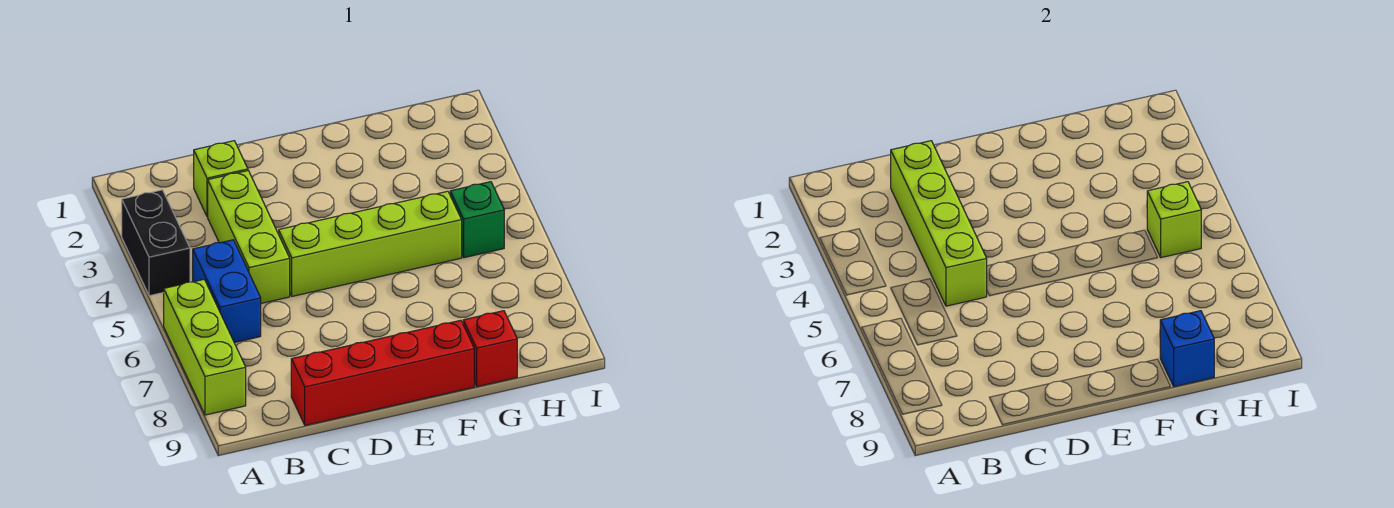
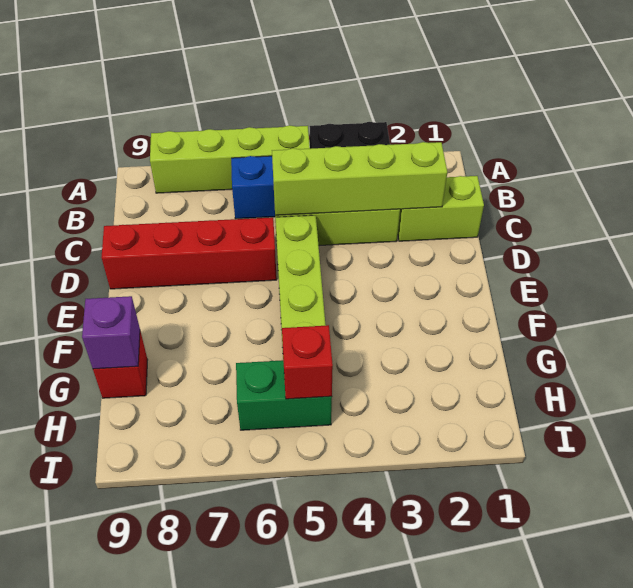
lime brick A6:A8 level 1 -> lime brick A5:A8 level 1
lime brick C2 level 1 -> lime brick C1:C2 level 1
red brick C9:F9 level 1 -> red brick D6:D9 level 1
blue brick G9 level 2 -> purple brick G9 level 2
green brick H5 level 1 -> green brick H5:H6 level 1
lime brick H5 level 2 -> red brick H5 level 2

